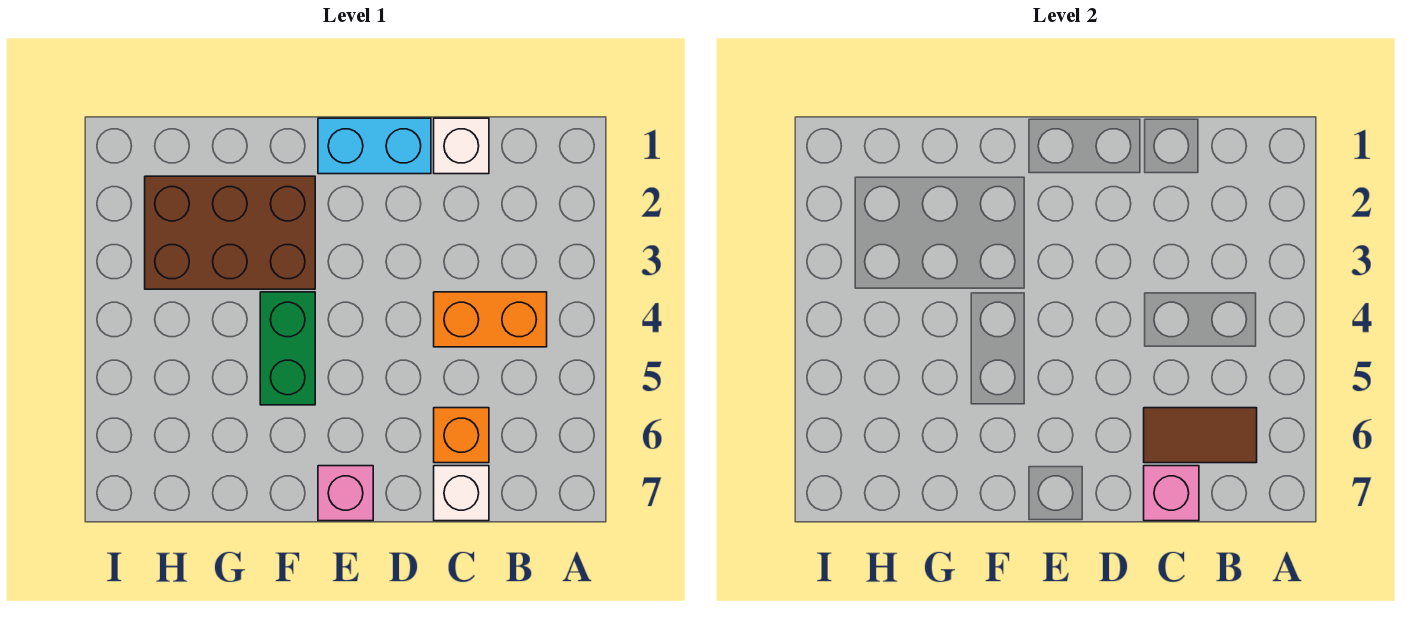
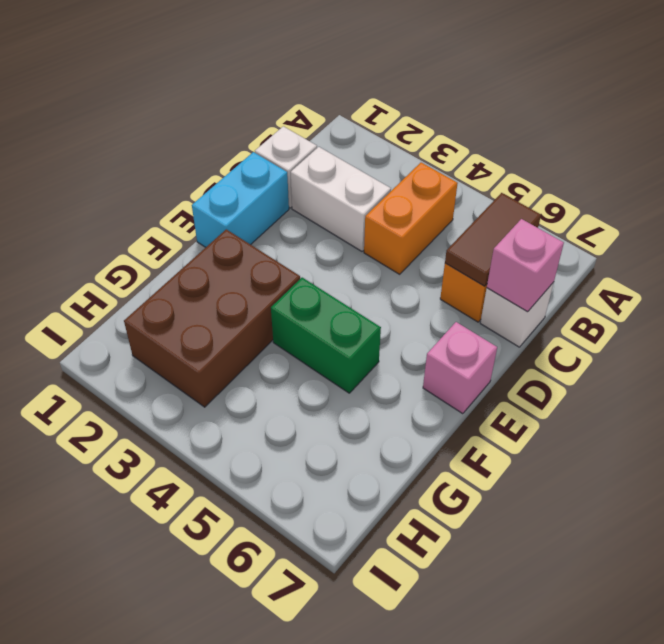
none -> white brick C2:C3 level 1

